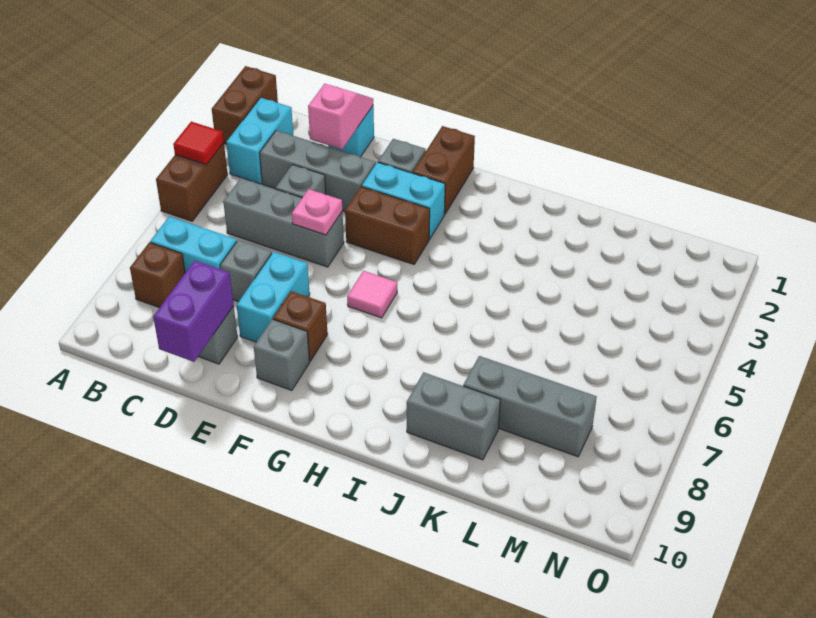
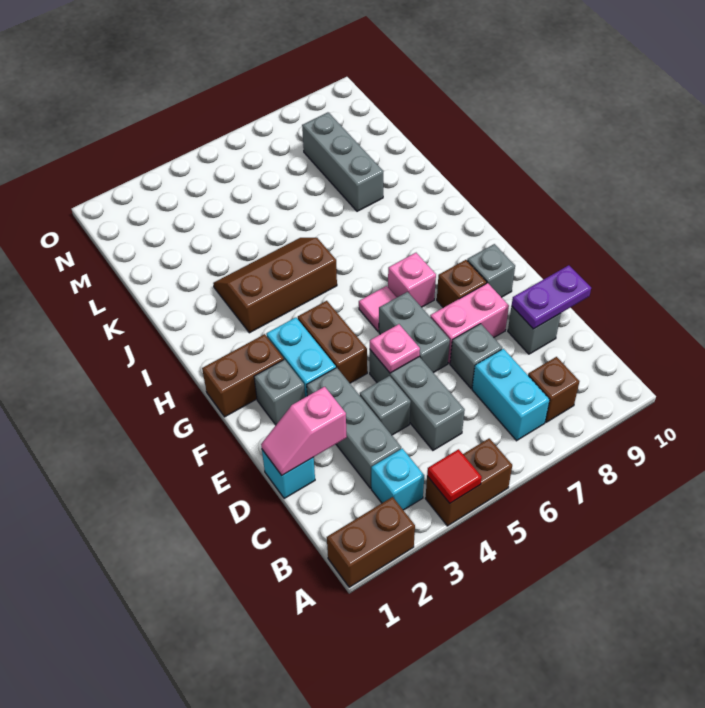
cyan brick B2:B3 level 1 -> cyan brick B3 level 1
purple brick D9:D10 level 2 -> purple plate D9:D10 level 2
cyan brick E7:E8 level 1 -> pink brick E7:E8 level 1
none -> pink brick G7 level 1
none -> brown slope I3:J5 level 1 top I
grey brick J9:K9 level 1 -> grey brick E6:F6 level 1

